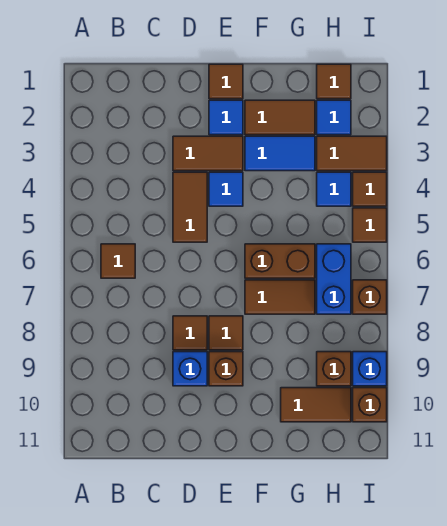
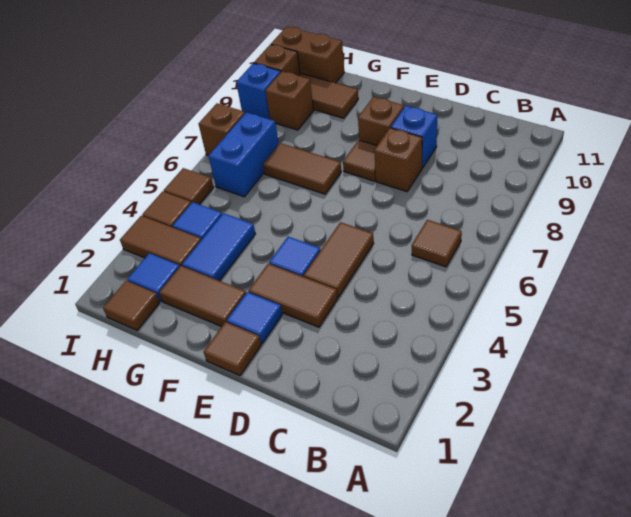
brown tile D8 level 1 -> brown brick D8 level 1
blue tile F3:G3 level 1 -> blue tile G3:G4 level 1
brown brick F6:G6 level 1 -> brown brick H11:I11 level 1

